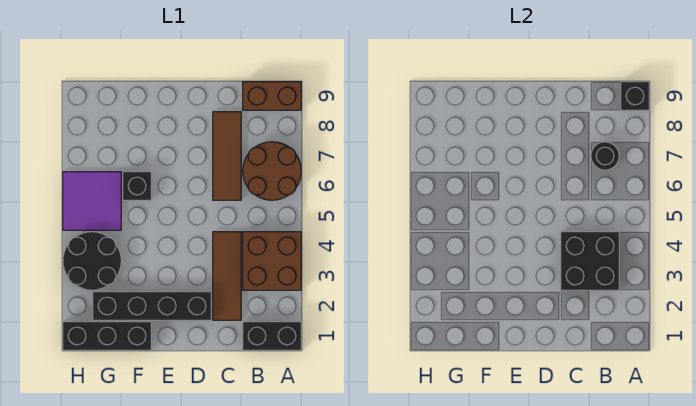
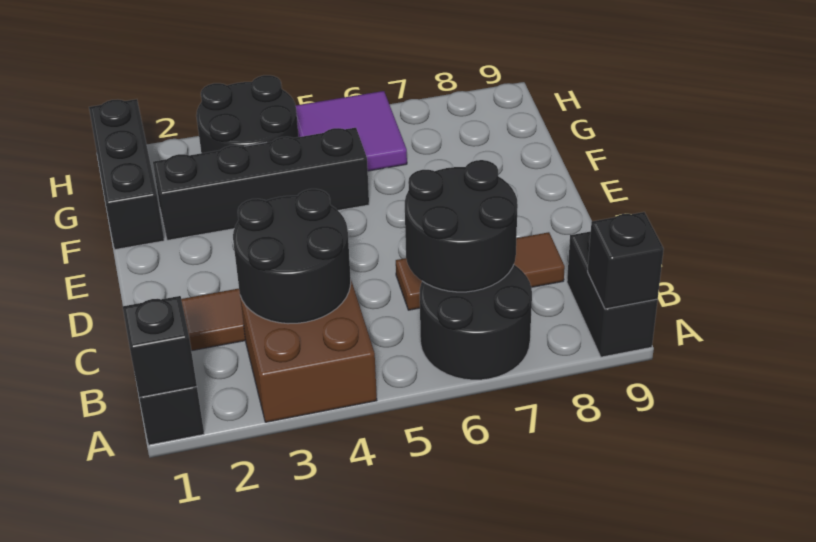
brown round brick A6:B7 level 1 -> black round brick A6:B7 level 1
brown brick A9:B9 level 1 -> black brick A9:B9 level 1
black brick B3:C4 level 2 -> black round brick B3:C4 level 2
black round brick B7 level 2 -> black round brick B6:C7 level 2
black brick D2:G2 level 1 -> black brick F2:F5 level 1
black brick F6 level 1 -> black brick A1 level 2

